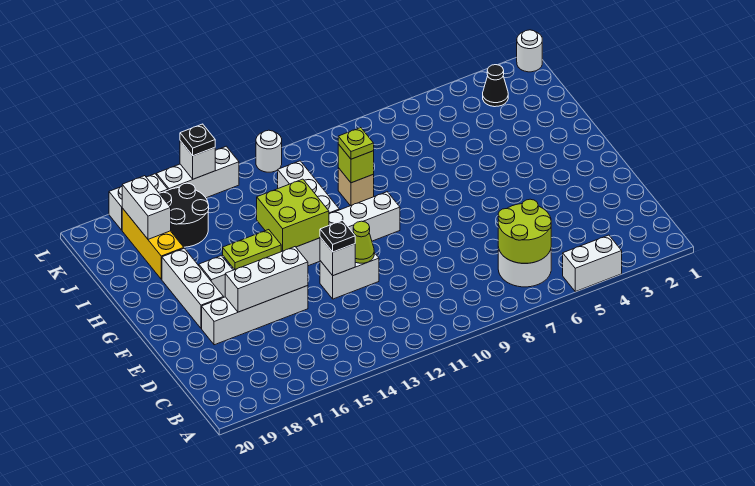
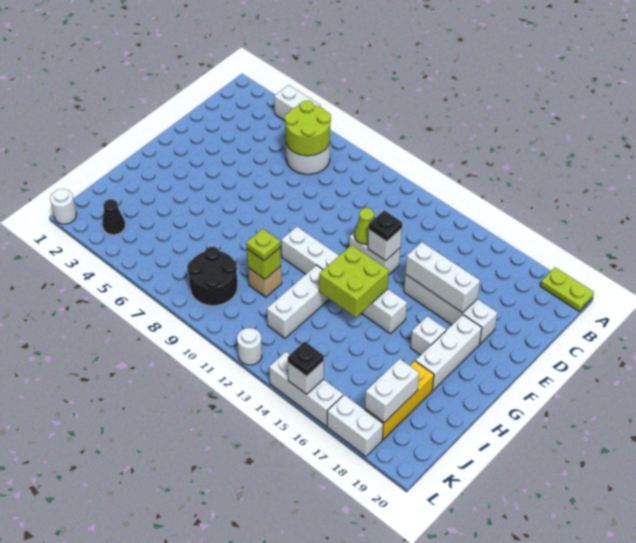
lime plate G15:G16 level 2 -> lime plate A19:A20 level 1
black round brick J16:K17 level 1 -> black round brick J8:K9 level 1

